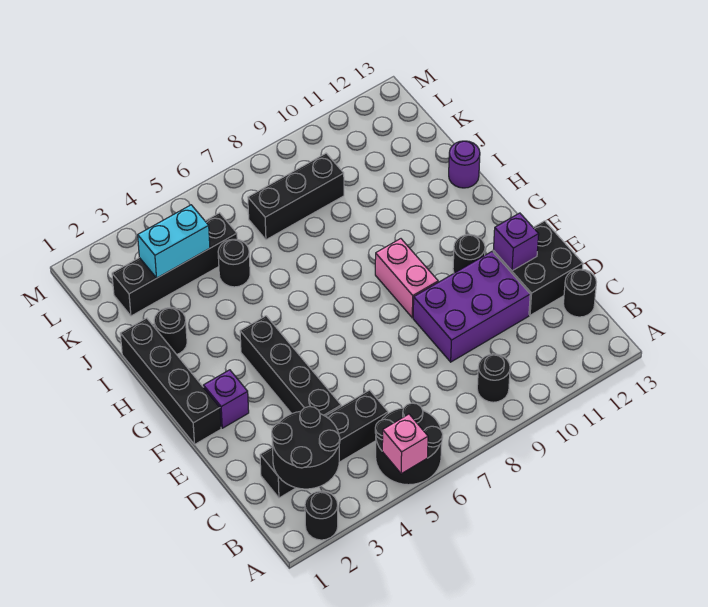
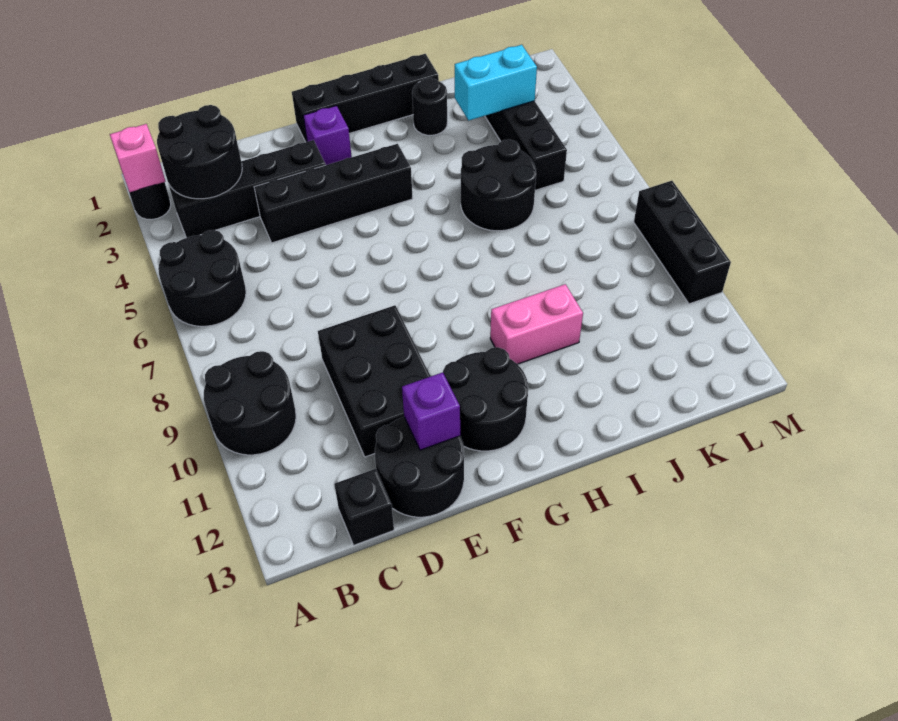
pink brick A5 level 2 -> pink brick A2 level 2
black round brick B9 level 1 -> black round brick A9:B10 level 1
black brick C2:C5 level 1 -> black brick B3:E3 level 1
black round brick C13 level 1 -> black brick C13 level 1
purple brick D9:E11 level 1 -> black brick D9:E11 level 1
black brick D12:E13 level 1 -> black round brick D12:E13 level 1
pink brick F9:G9 level 1 -> pink brick H10:I10 level 1
black round brick F11 level 1 -> black round brick F11:G12 level 1
purple round brick I13 level 1 -> none
black round brick J5 level 1 -> black round brick I5:J6 level 1
cyan brick K3:K4 level 2 -> cyan brick J3:K3 level 2
black brick K7:K9 level 1 -> black brick M8:M10 level 1

